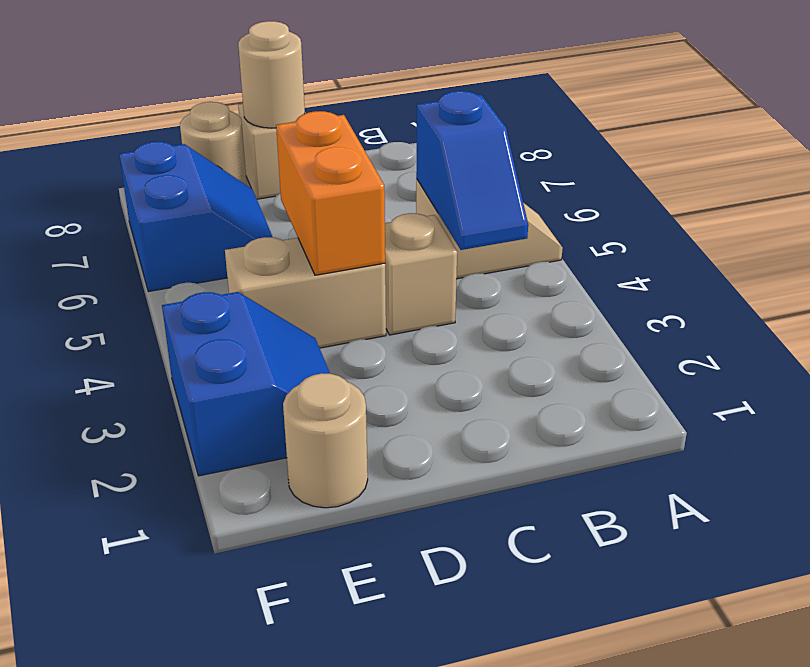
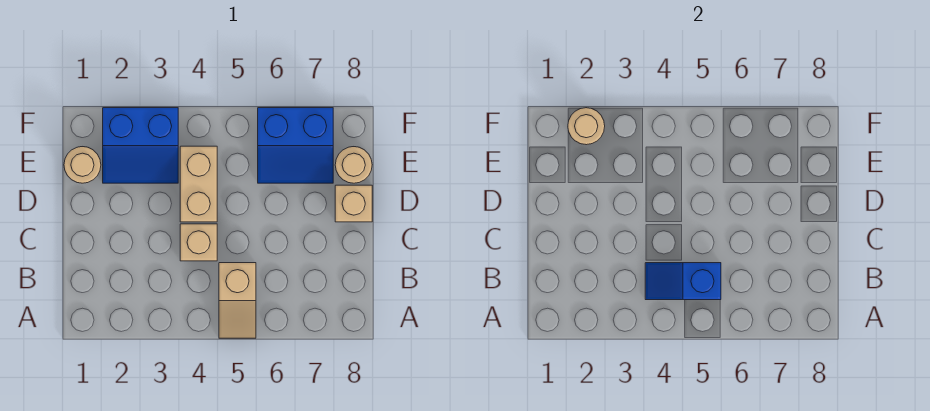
orange brick D4:D5 level 2 -> none
tan round brick D8 level 2 -> tan round brick F2 level 2

